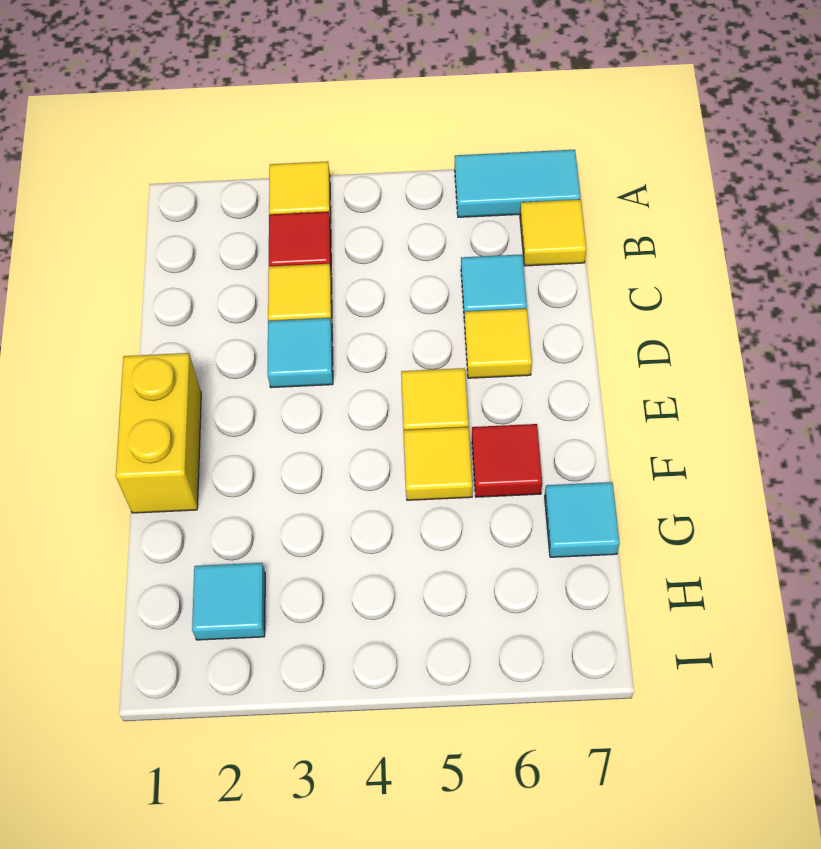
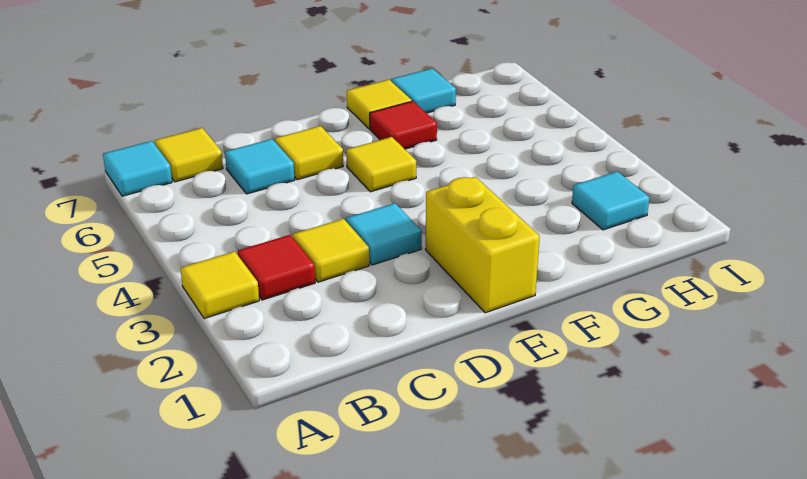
cyan tile A6:A7 level 1 -> cyan tile A7 level 1
yellow brick E1:F1 level 1 -> yellow brick E1:E2 level 1
yellow tile F5 level 1 -> yellow tile F7 level 1

